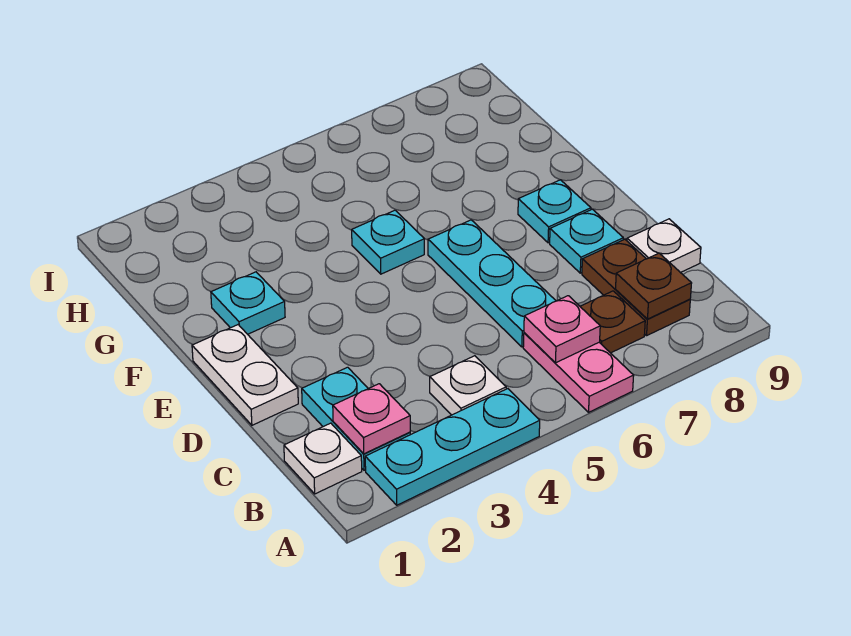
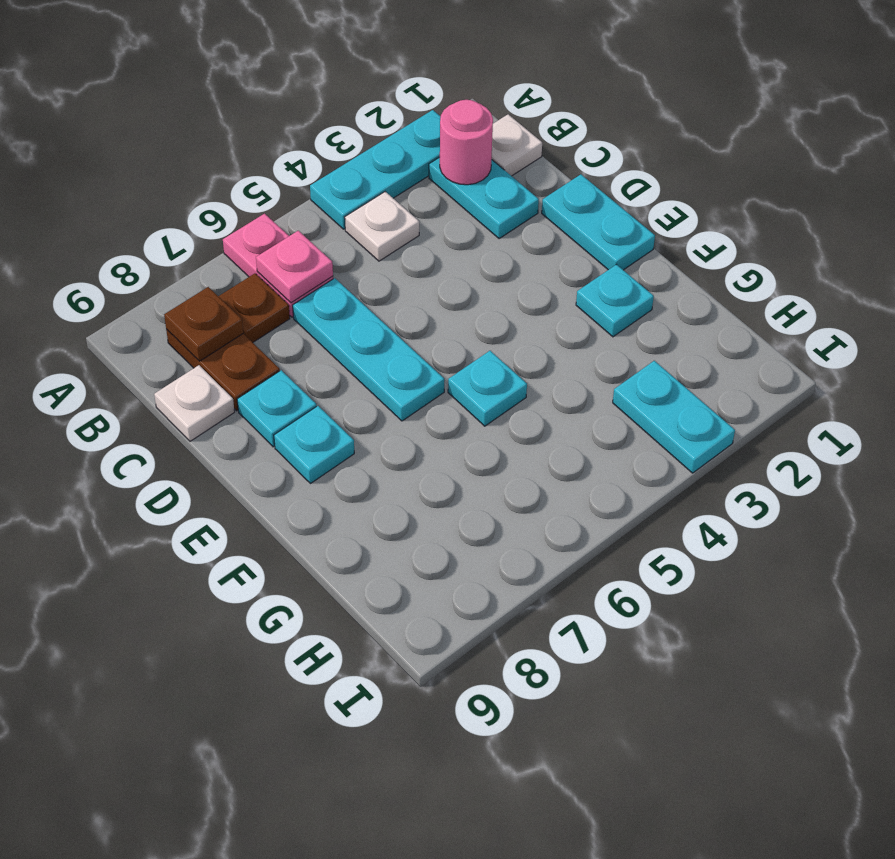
pink plate B2 level 2 -> pink round brick B2 level 2
white plate D1:E1 level 1 -> cyan plate D1:E1 level 1
none -> cyan plate H3:I3 level 1

